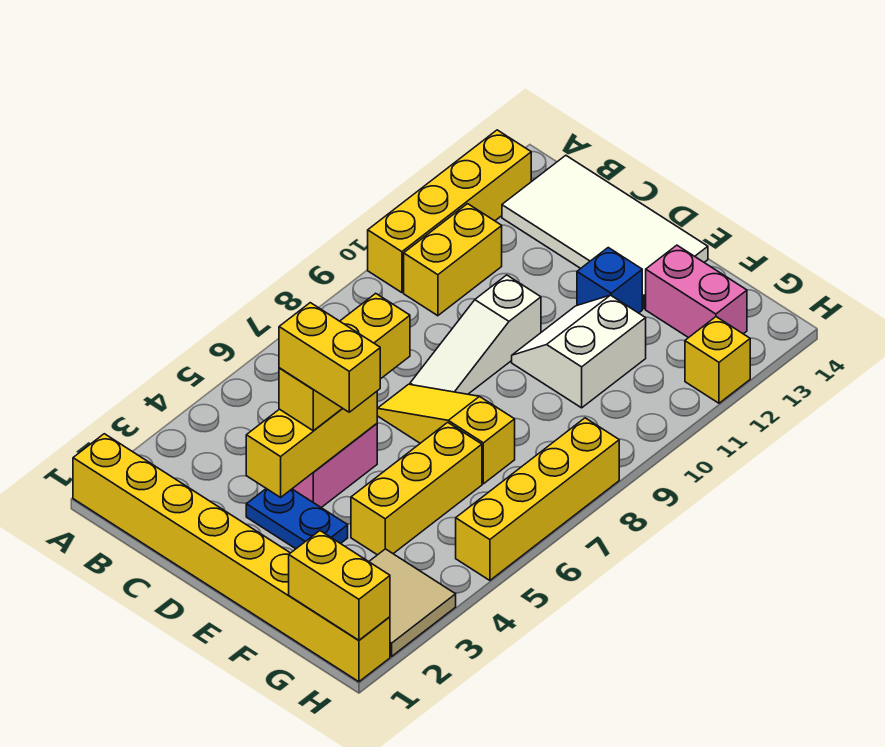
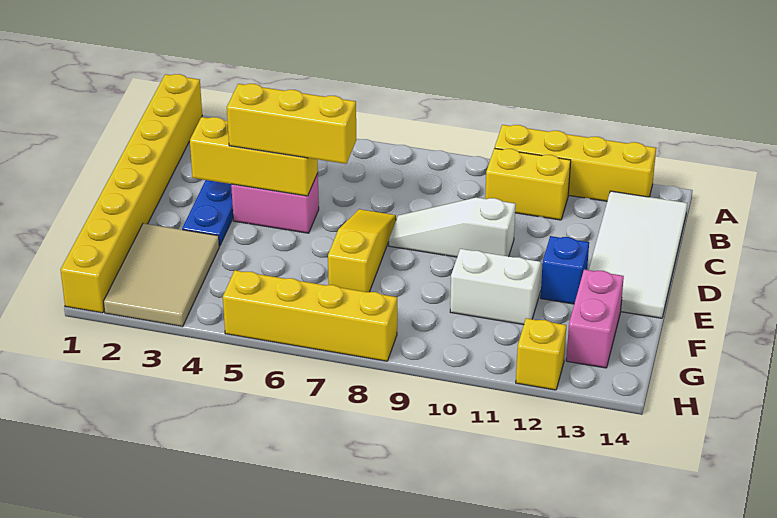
yellow brick D4:E4 level 4 -> none
yellow brick F4:F6 level 1 -> none
yellow brick G1:H1 level 2 -> none
tan tile G2:H3 level 1 -> tan tile F2:H3 level 1

